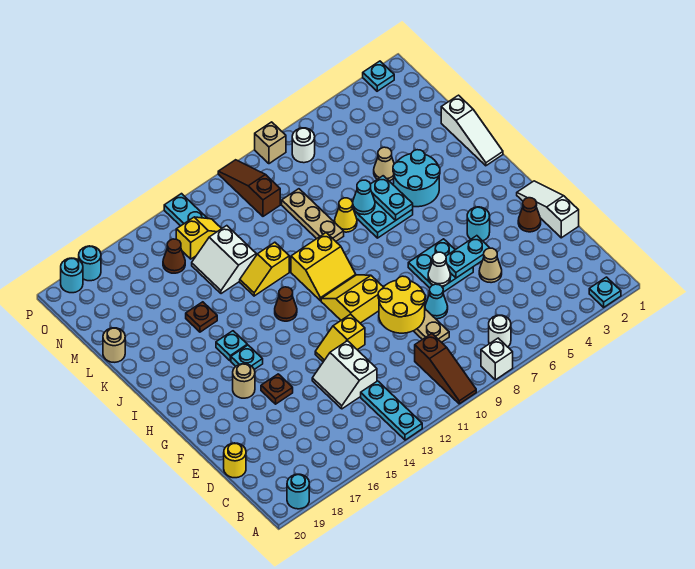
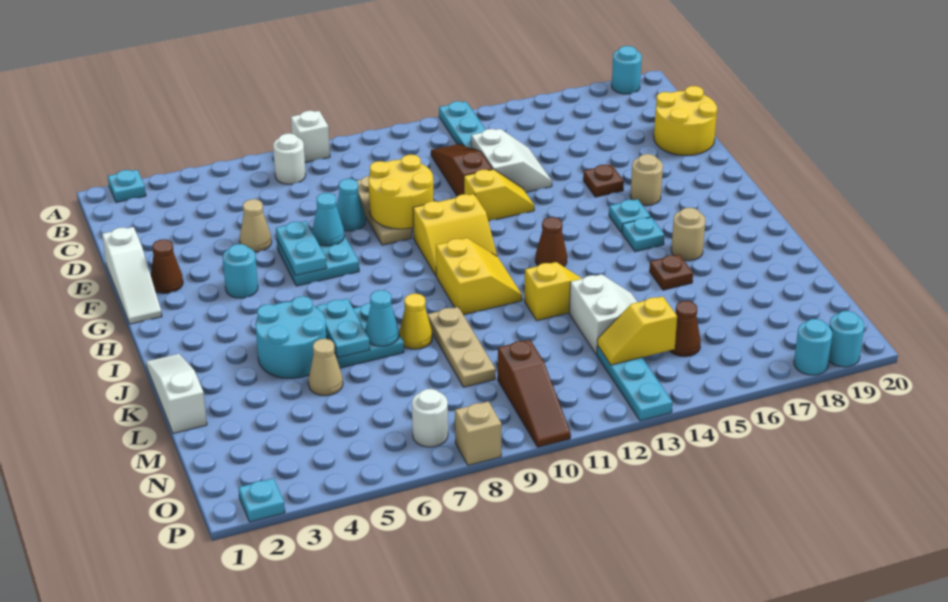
brown slope A10:C10 level 1 top C -> brown slope C12:E12 level 1 top E
yellow round brick D20 level 1 -> yellow round brick D19:E20 level 1
cyan plate F5:F6 level 2 -> cyan plate F6:G6 level 2
white cone F7 level 2 -> cyan cone F7 level 2
yellow slope I10:J11 level 1 top J -> yellow slope I10:J11 level 1 top 10
tan round brick L20 level 1 -> tan round brick J17 level 1

